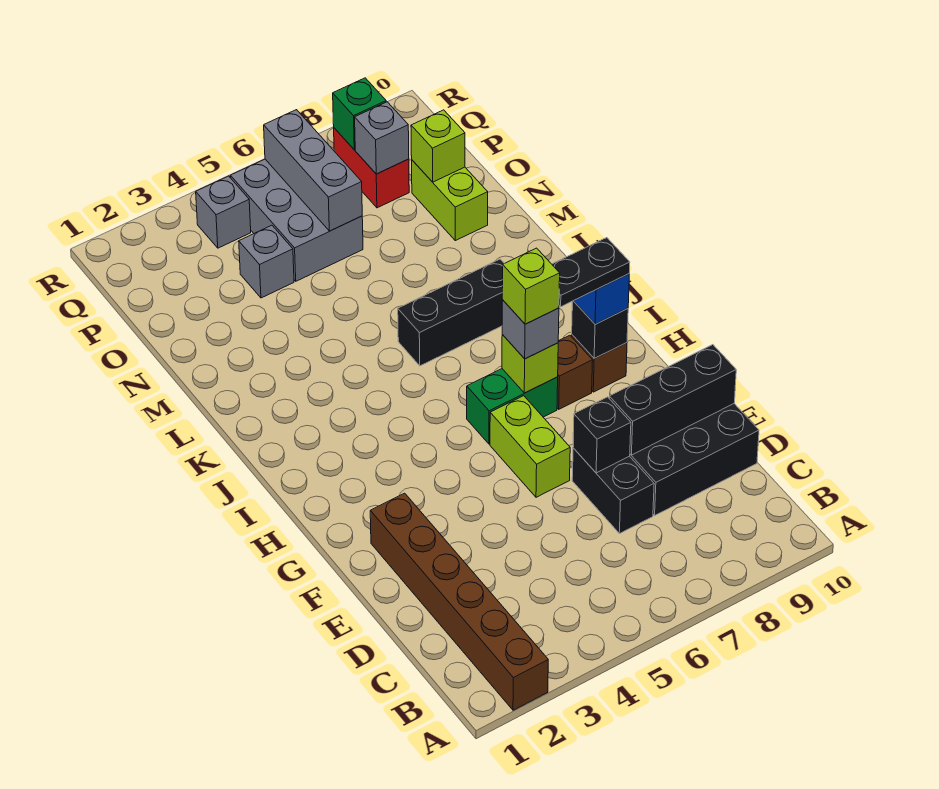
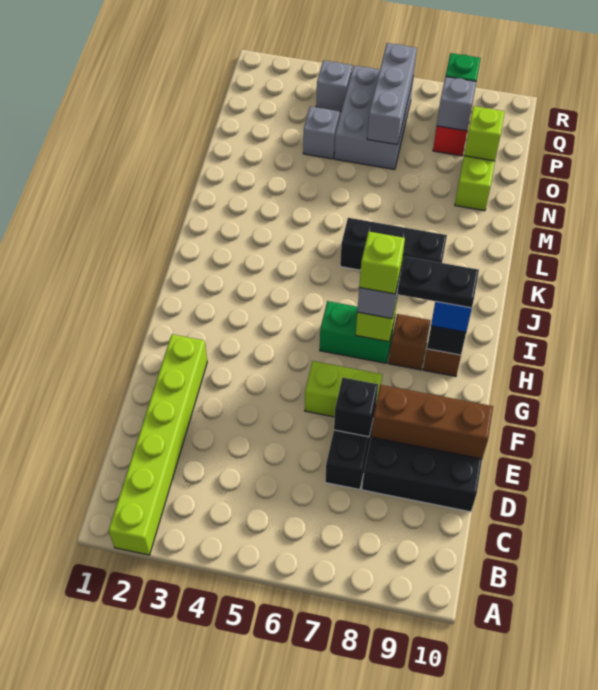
brown brick A2:F2 level 1 -> lime brick A2:F2 level 1
black brick E8:E10 level 2 -> brown brick E8:E10 level 2
lime brick F6:G6 level 1 -> lime brick F6:F7 level 1

